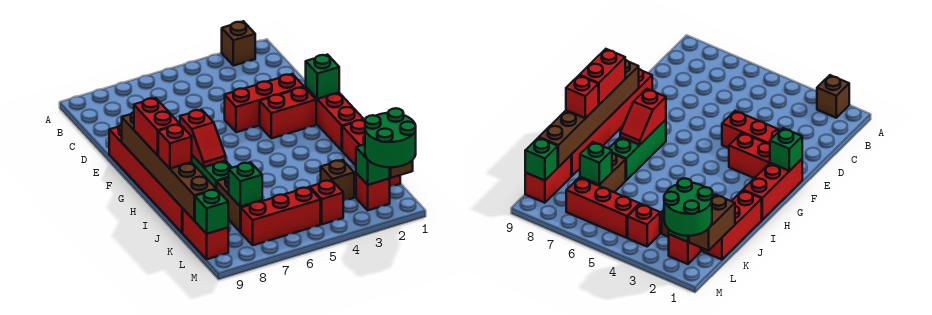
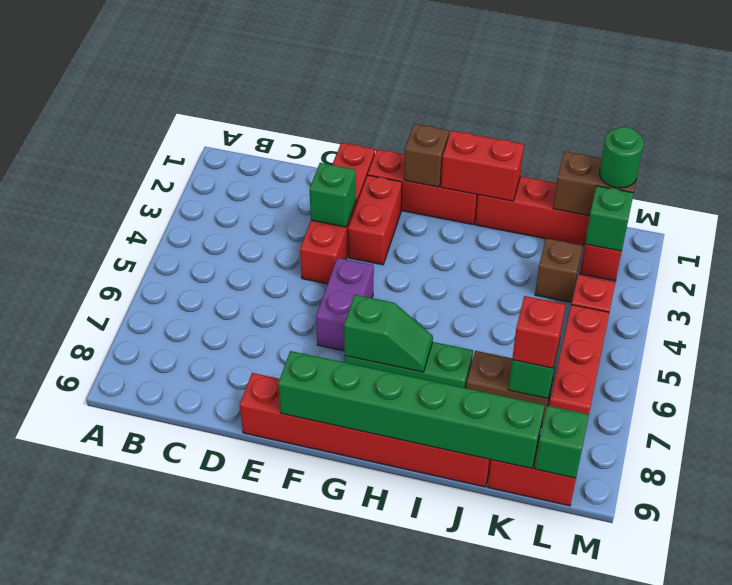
brown brick A2 level 1 -> brown brick G1 level 2
red brick E2:E4 level 1 -> red brick E1:E4 level 1
green brick F1 level 2 -> green brick E3 level 2
none -> purple brick F5:F6 level 1
brown brick F9:K9 level 2 -> green brick F9:K9 level 2
red slope G7:H7 level 2 top G -> green slope G7:H7 level 2 top G
red brick G9:H9 level 3 -> red brick H1:I1 level 2
red brick I9 level 3 -> red brick K7 level 3
green round brick L1:M2 level 3 -> green round brick L1 level 3

